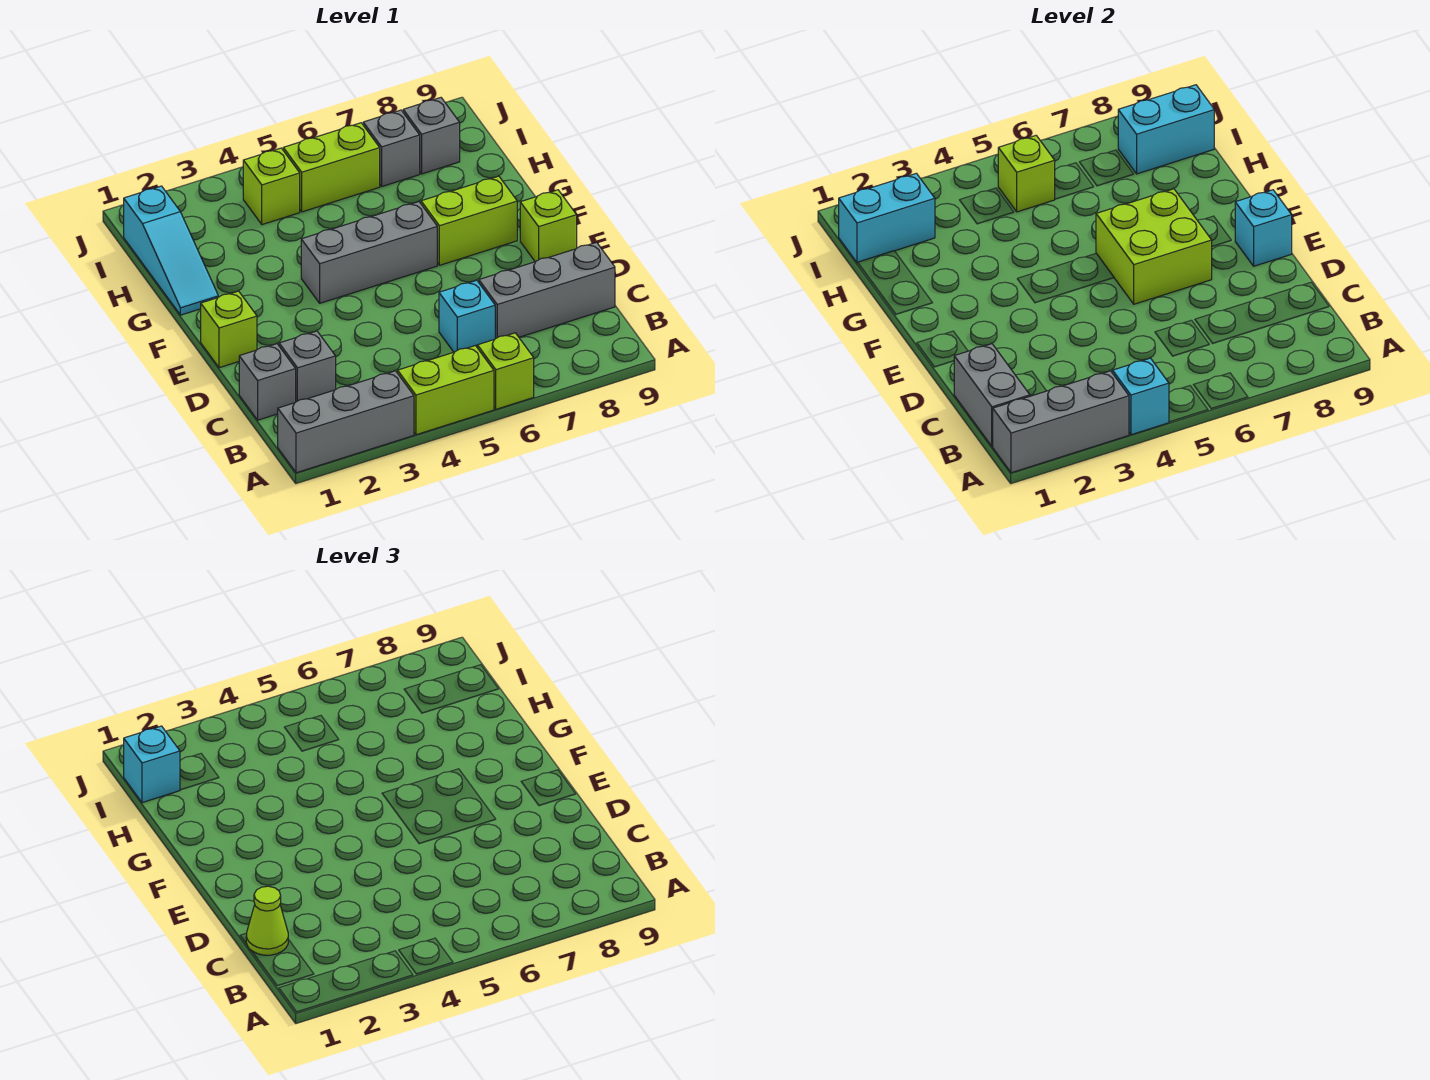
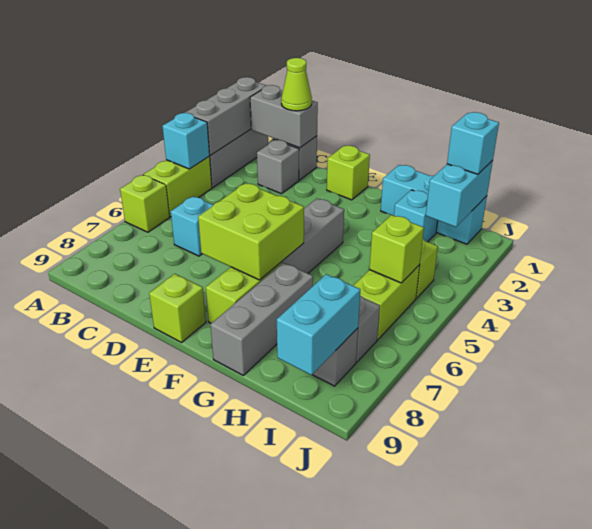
grey brick C7:C9 level 1 -> grey brick G7:G9 level 1
cyan brick E9 level 2 -> cyan brick H2 level 1
cyan slope G1:I1 level 1 top I -> cyan brick G1:I1 level 1

